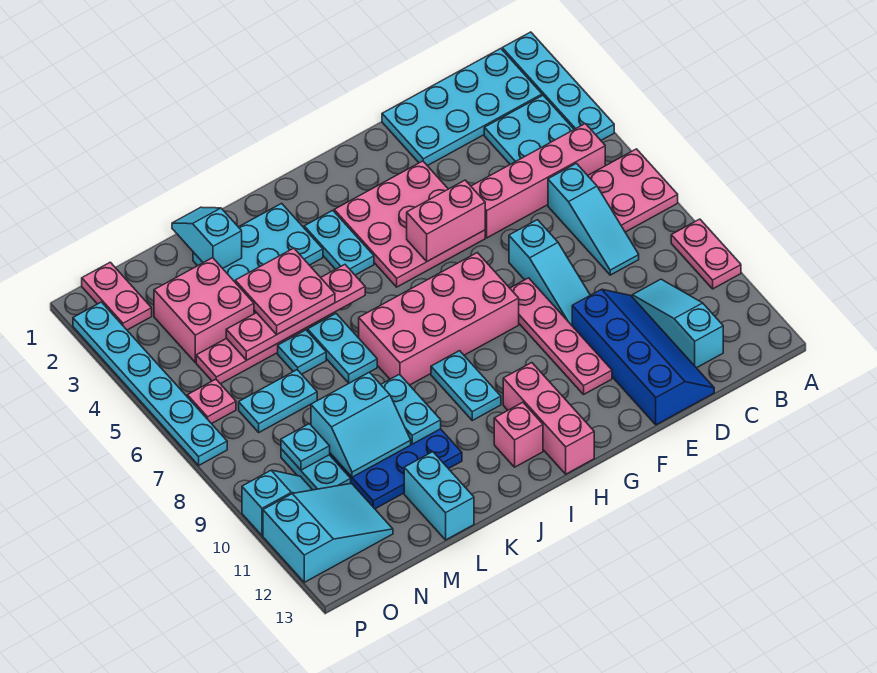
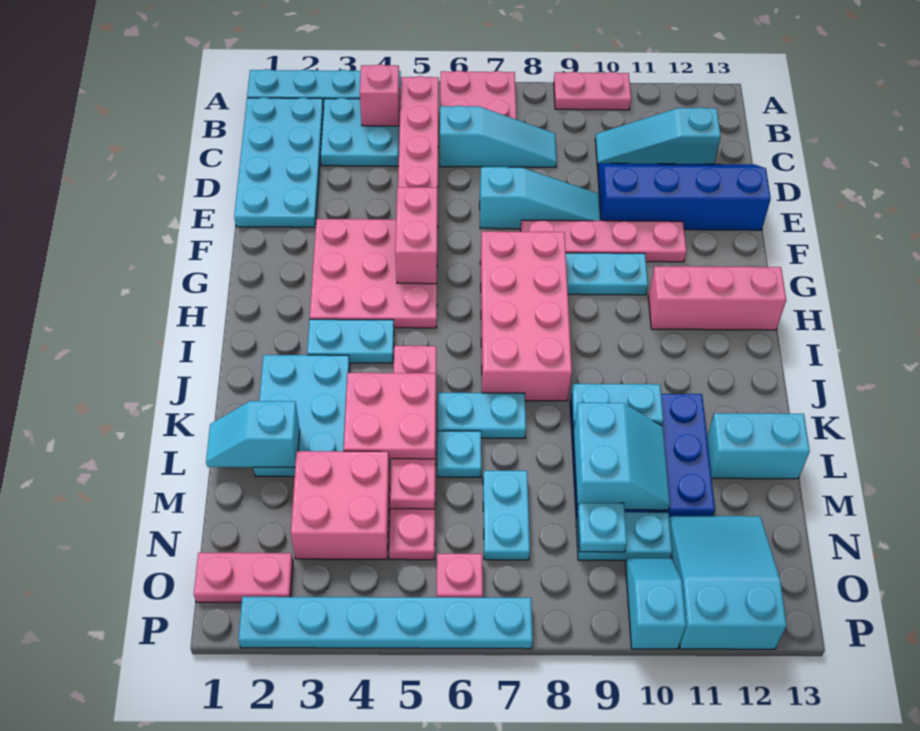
cyan plate I9:I10 level 1 -> cyan plate G9:G10 level 1
pink brick I12 level 1 -> pink brick B4 level 2

